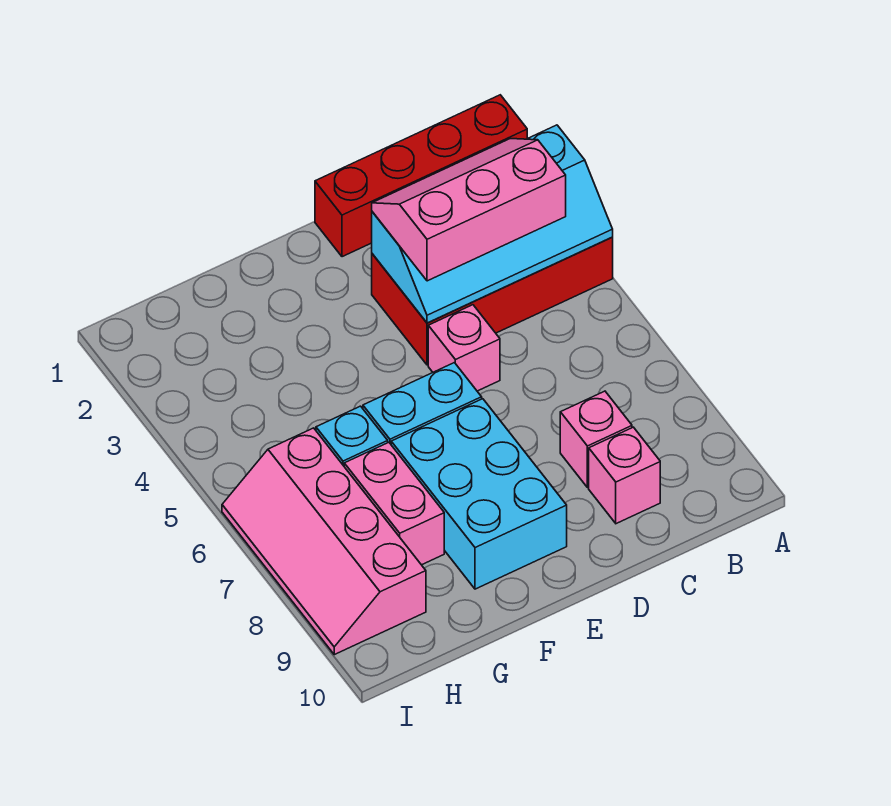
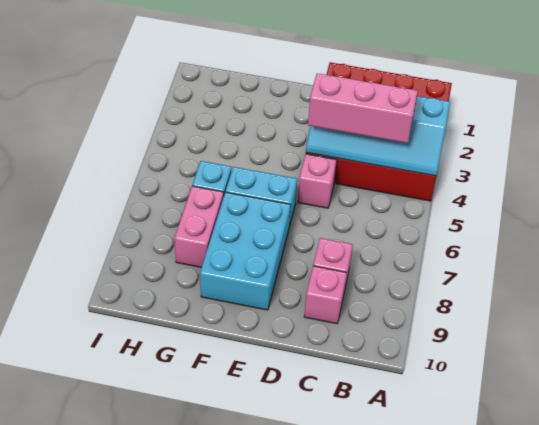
pink slope H6:I9 level 1 top H -> none

